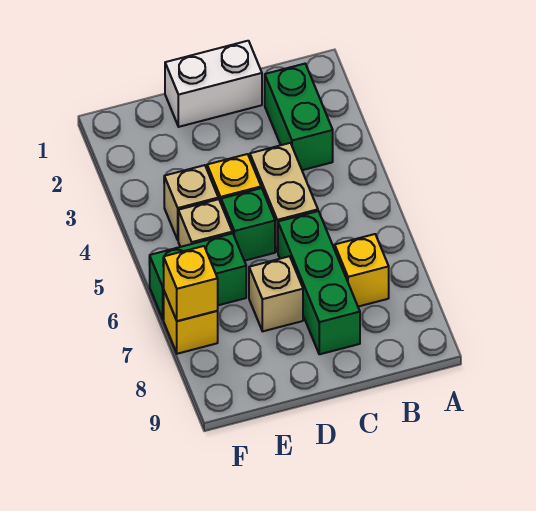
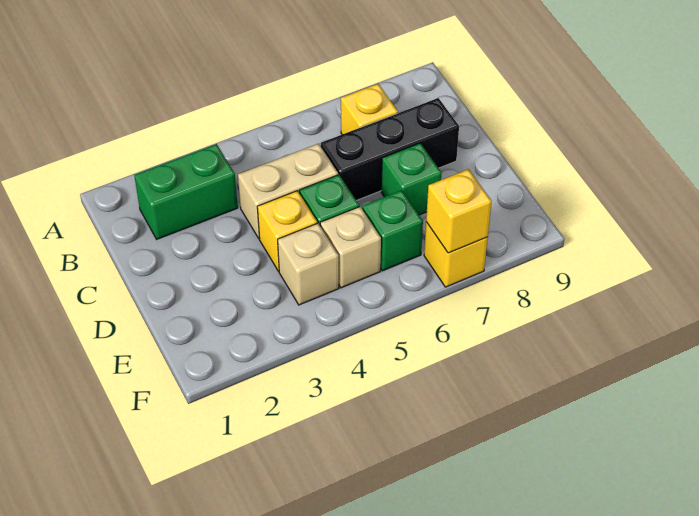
white brick C1:D1 level 1 -> none
green brick C6:C8 level 1 -> black brick C6:C8 level 1
tan brick D7 level 1 -> green brick D7 level 1
green brick E6:F6 level 1 -> green brick E6 level 1

